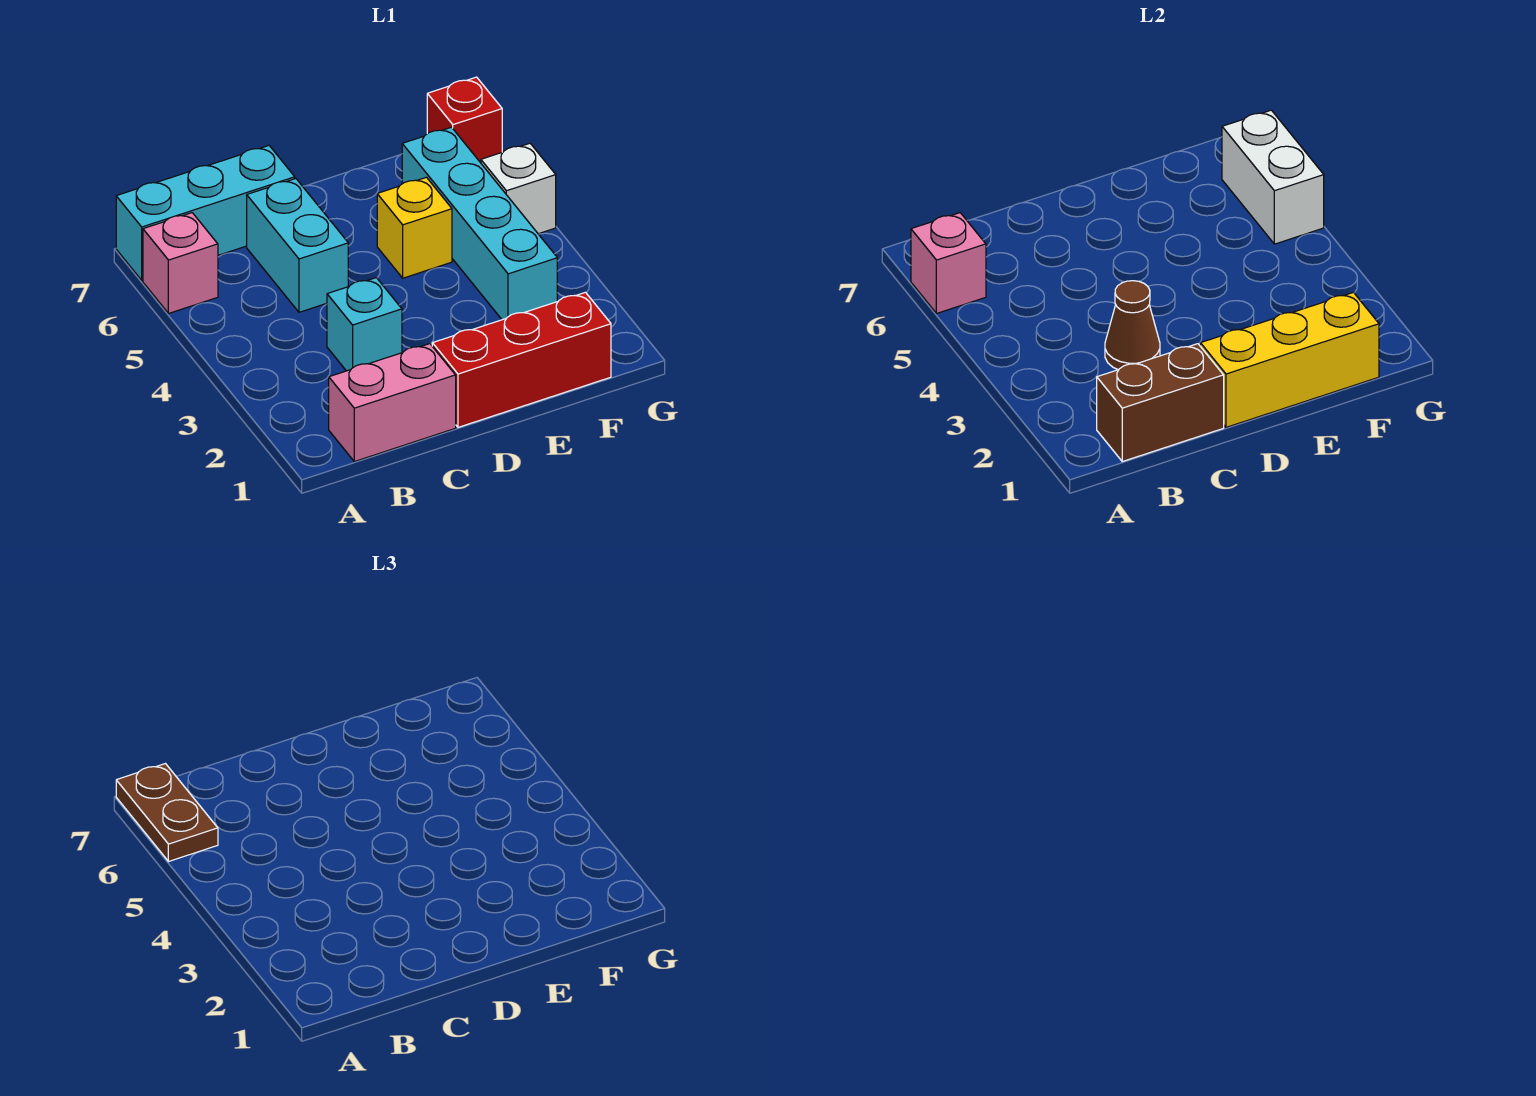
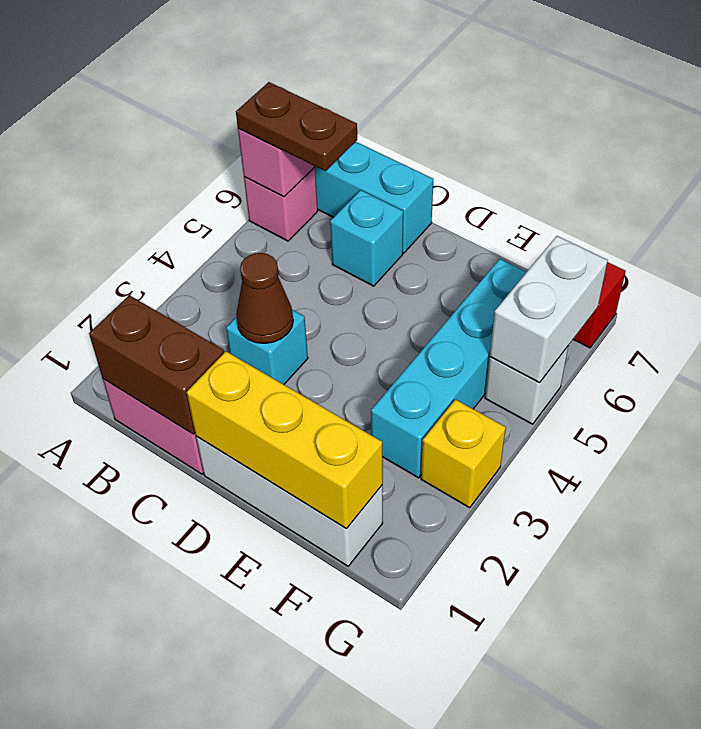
brown plate A6:A7 level 3 -> brown plate A6:B6 level 3
cyan brick C5:C6 level 1 -> cyan brick C6 level 1
red brick D1:F1 level 1 -> white brick D1:F1 level 1
yellow brick E5 level 1 -> yellow brick G3 level 1

